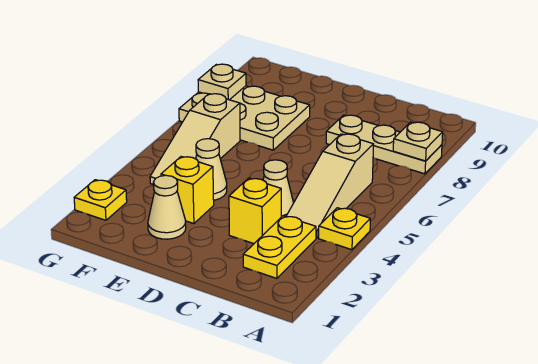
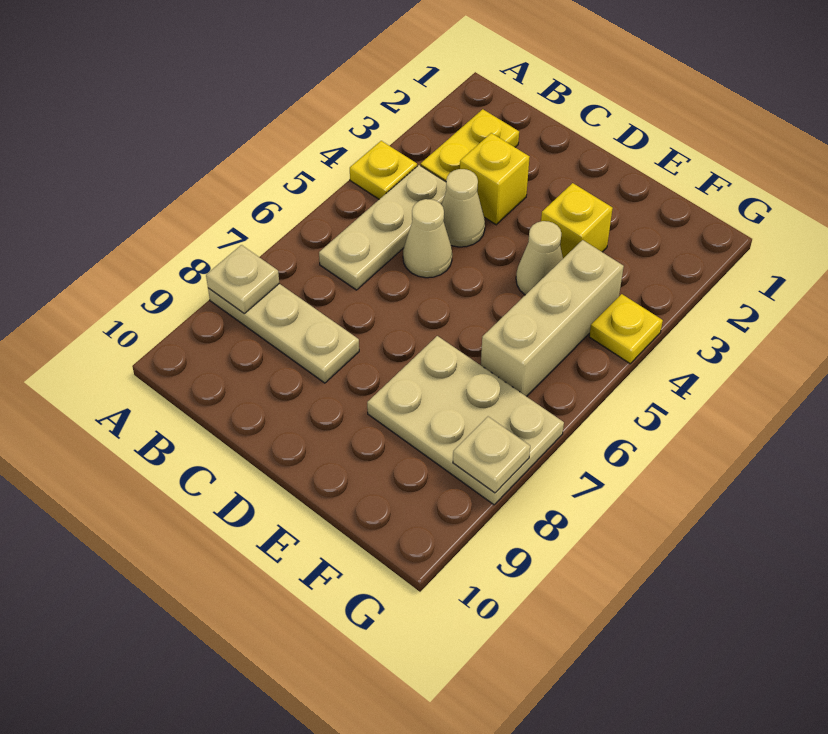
tan slope B4:B6 level 1 top 6 -> tan plate B4:B6 level 1
tan cone E2 level 1 -> tan cone C5 level 1
tan slope F4:F6 level 1 top 6 -> tan brick F4:F6 level 1
yellow plate G2 level 1 -> yellow plate G4 level 1

